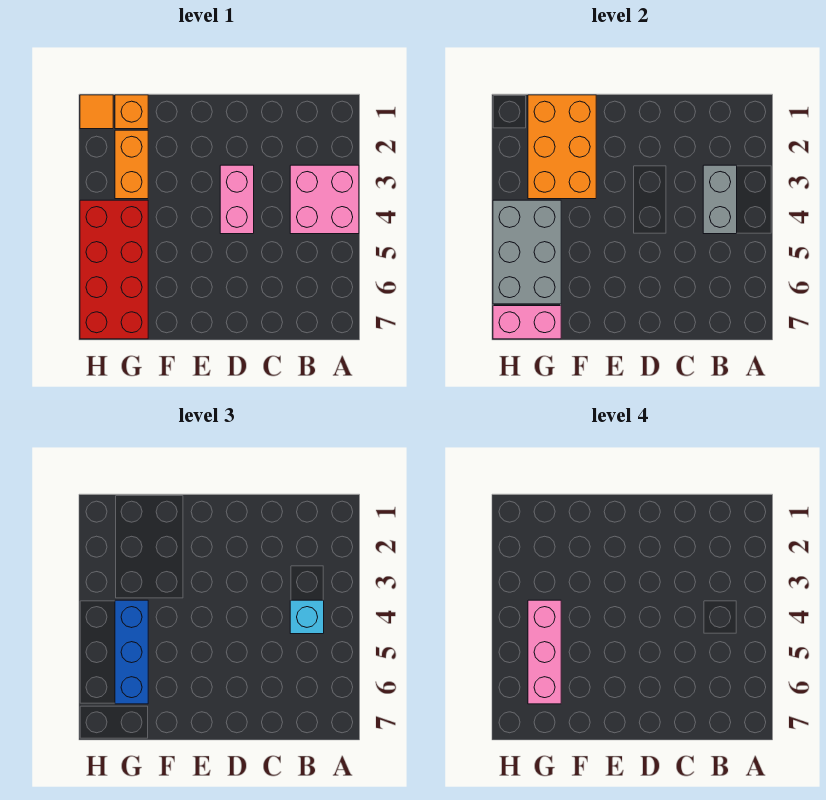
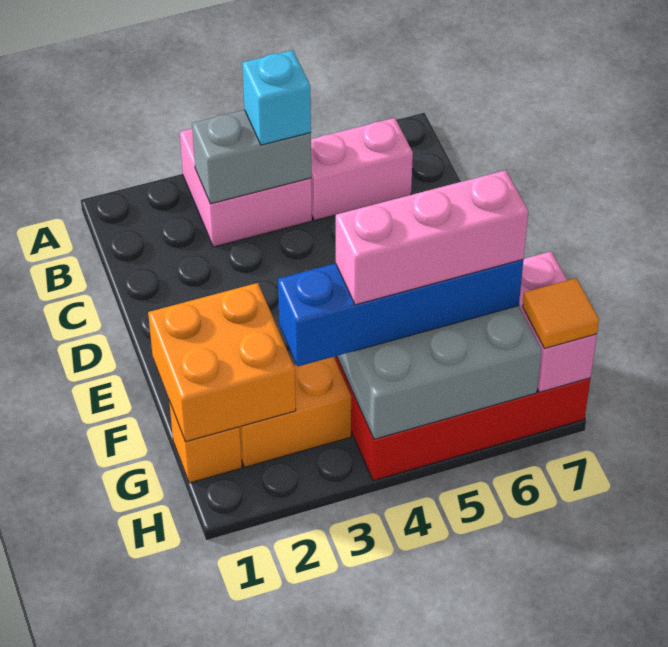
pink brick D3:D4 level 1 -> pink brick B5:B6 level 1
orange brick F1:G3 level 2 -> orange brick F1:G2 level 2
blue brick G4:G6 level 3 -> blue brick G3:G6 level 3
orange tile H1 level 1 -> orange tile H7 level 3

